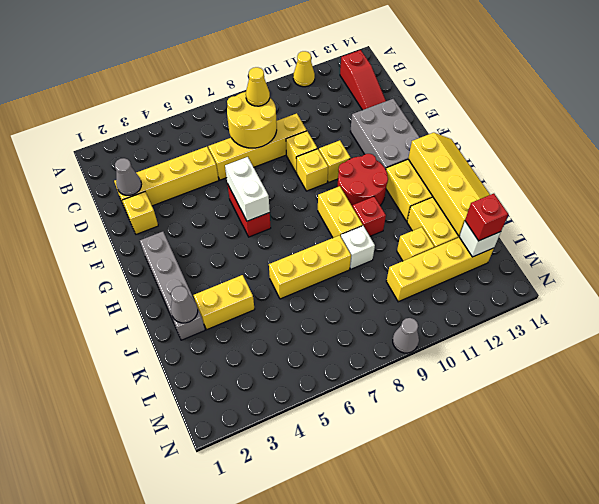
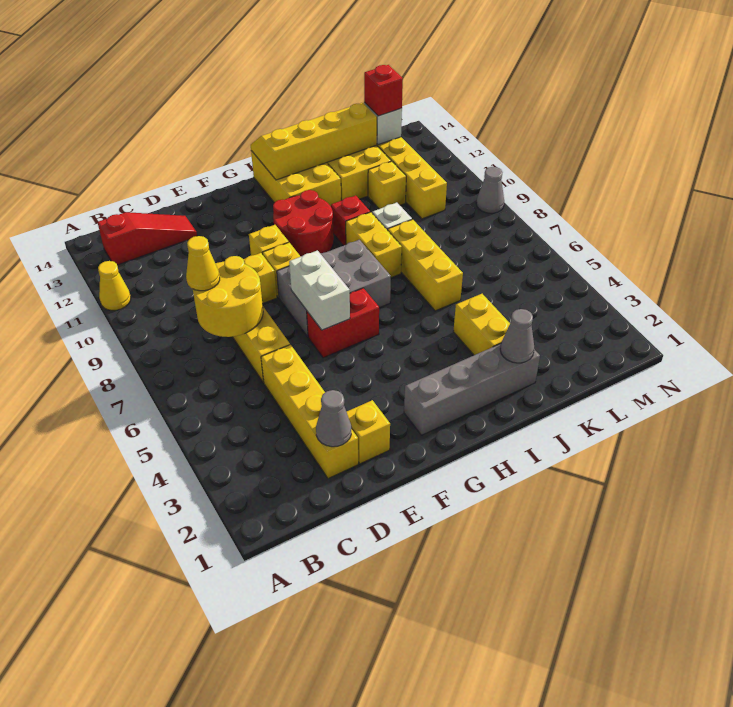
grey brick E12:G13 level 1 -> grey brick F7:H8 level 1
white brick F6:G6 level 2 -> white brick F6:F7 level 2
yellow brick H9:I9 level 1 -> yellow brick I8:I9 level 1

